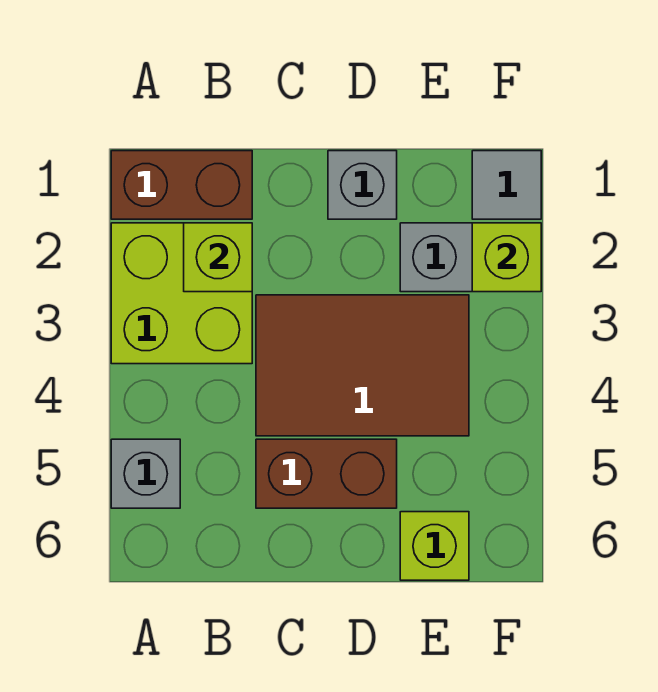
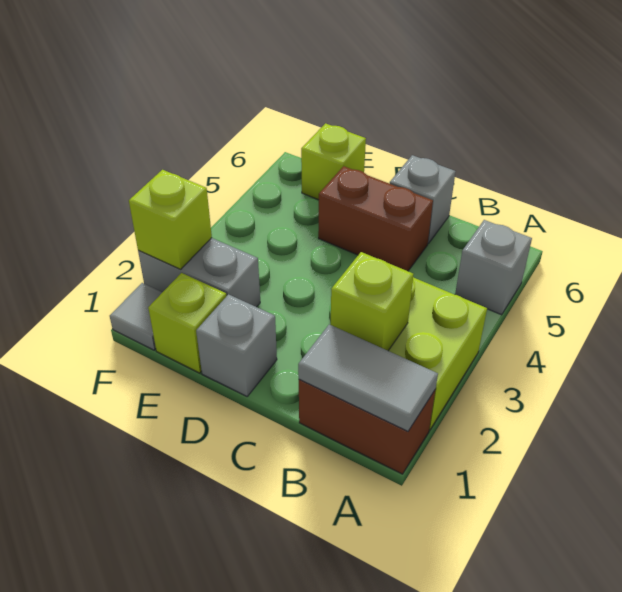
none -> grey tile A1:B1 level 2
brown tile C3:E4 level 1 -> none
none -> grey brick C6 level 1
none -> lime brick E1 level 1

